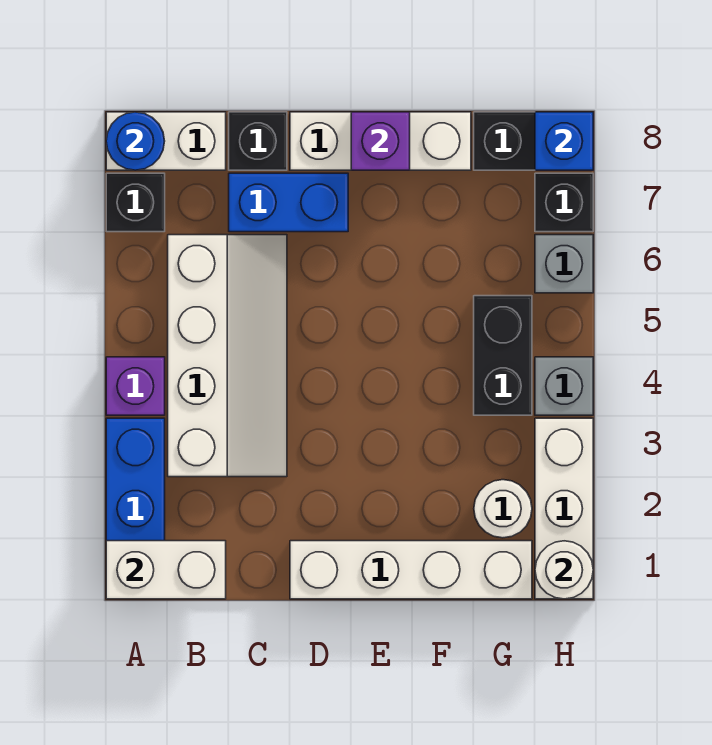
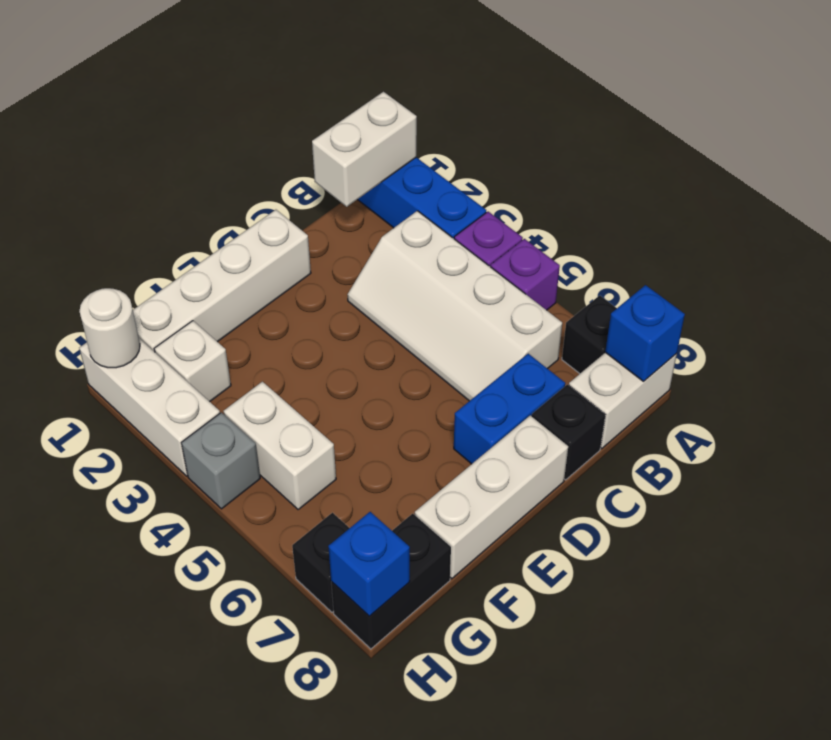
blue round brick A8 level 2 -> blue brick A8 level 2
purple brick E8 level 2 -> purple brick A5 level 1
white round brick G2 level 1 -> white brick G2 level 1
black brick G4:G5 level 1 -> white brick G4:G5 level 1
grey brick H6 level 1 -> none

